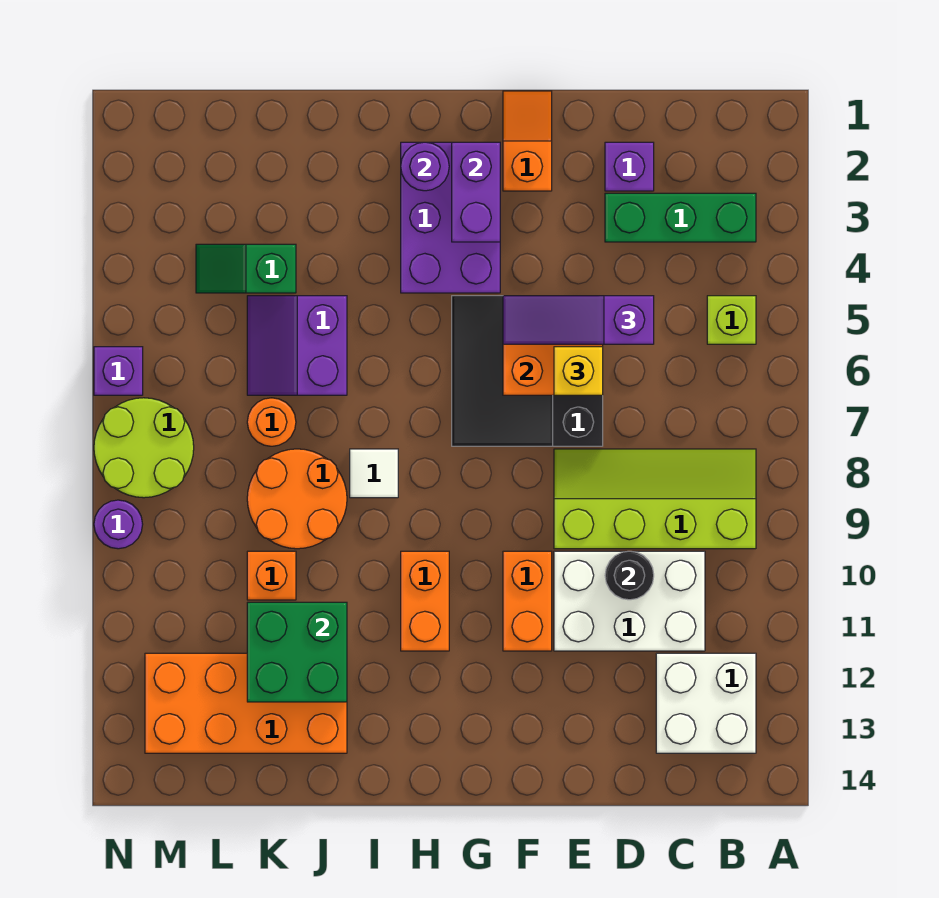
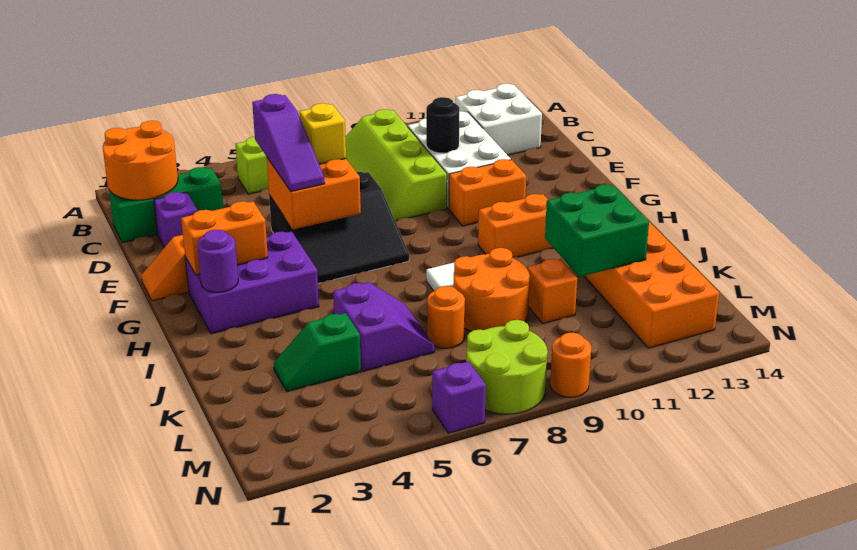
none -> orange round brick B1:C2 level 2
green brick B3:D3 level 1 -> green brick C1:C3 level 1
purple brick G2:G3 level 2 -> orange brick G2:G3 level 2
purple slope J5:K6 level 1 top J -> purple slope J5:K6 level 1 top 5
green slope K4:L4 level 1 top K -> green slope K3:K4 level 1 top 4
purple round brick N9 level 1 -> orange round brick N9 level 1

